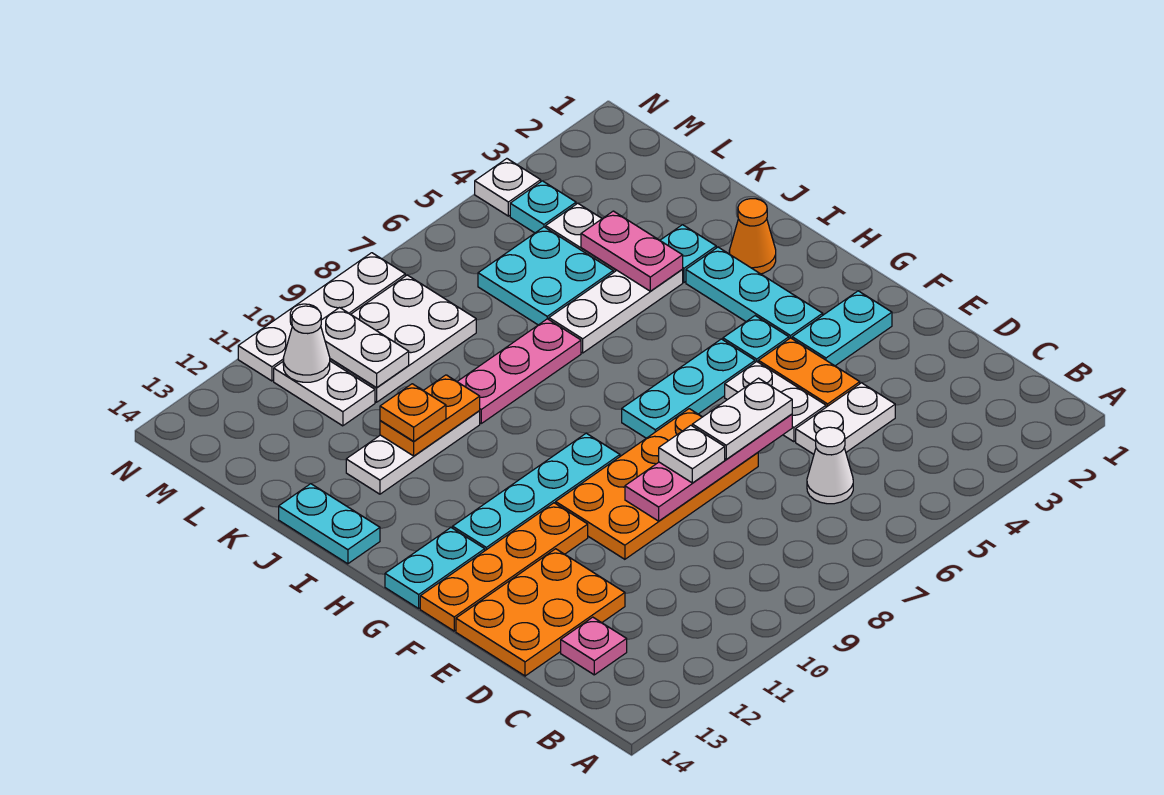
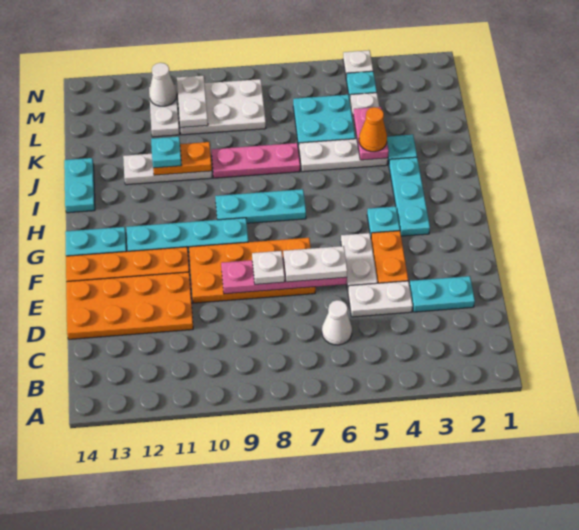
pink plate C13 level 1 -> none
orange plate D12:E14 level 1 -> orange plate D11:E14 level 1
cyan plate F2:F3 level 1 -> cyan plate D2:D3 level 1
cyan plate G5:G7 level 1 -> cyan plate H7:H9 level 1
orange cone I2 level 1 -> orange cone J4 level 3
orange plate J11 level 3 -> cyan plate J11 level 3
white plate N8:N11 level 1 -> none

